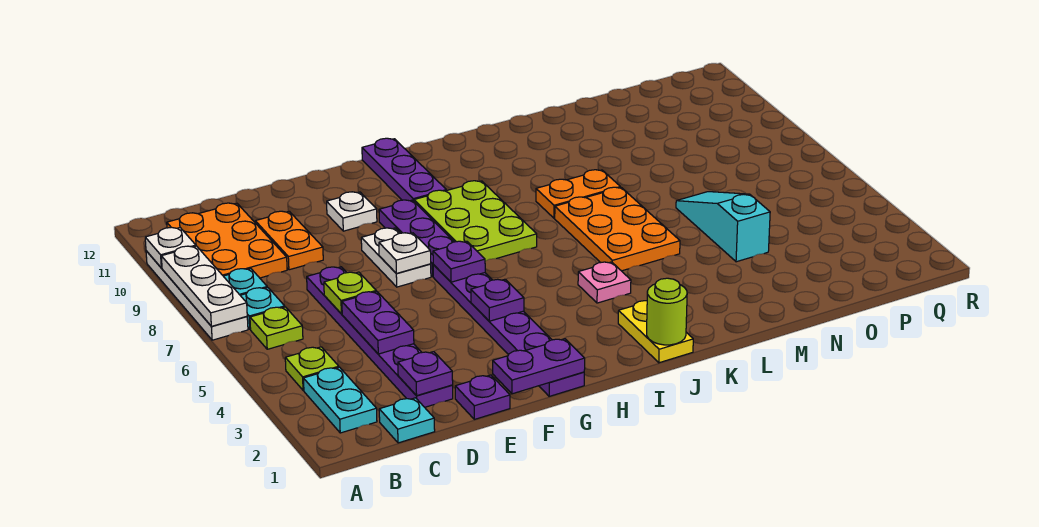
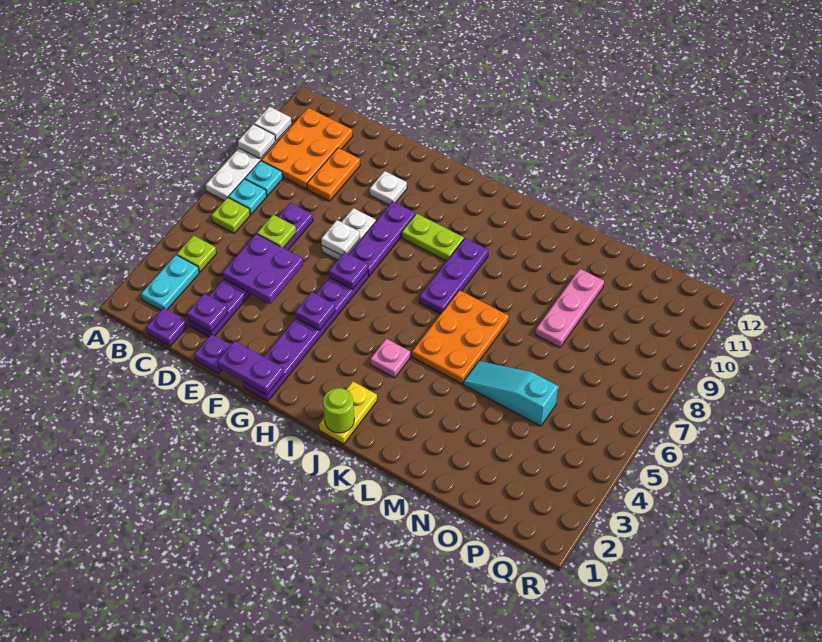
white plate A7:A9 level 2 -> white plate A9 level 2
cyan plate C1 level 1 -> purple plate C1 level 1
purple plate D4:D5 level 2 -> purple plate D4:E5 level 2
lime plate H7:I9 level 1 -> lime plate H9:I9 level 1
purple plate H10:H12 level 1 -> purple plate J7:J9 level 1
orange plate K8:L8 level 1 -> none
cyan slope N4:N6 level 1 top 4 -> cyan slope M5:O5 level 1 top O
none -> pink plate N8:N10 level 1

